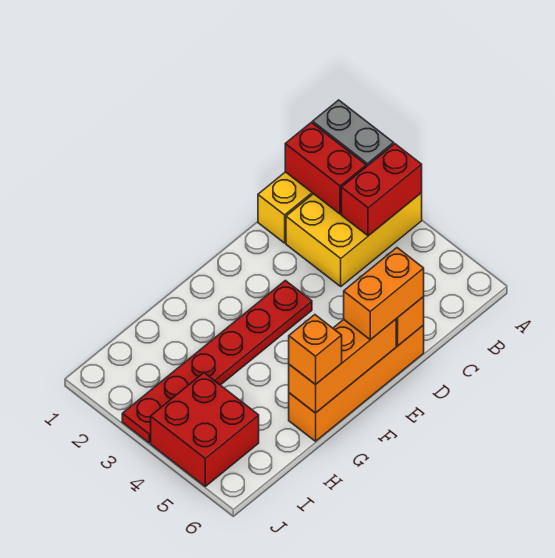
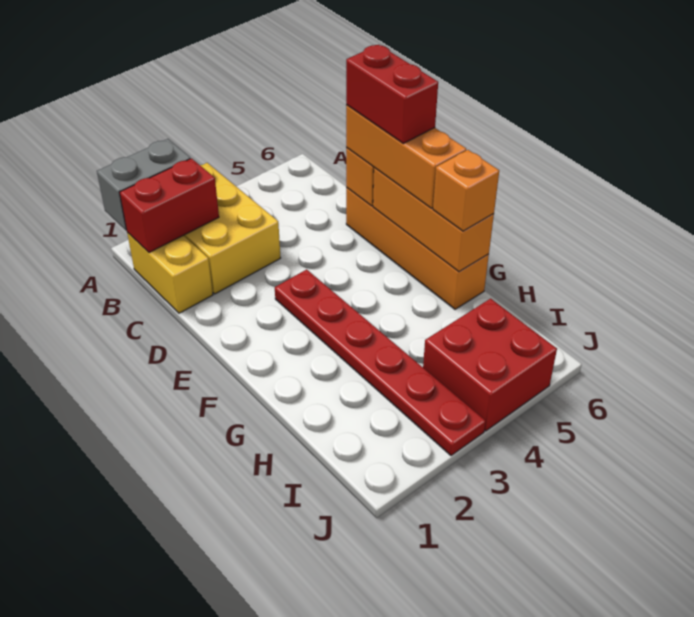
red brick A3:B3 level 2 -> red brick D6:E6 level 4
orange brick D6:E6 level 3 -> orange brick D6:F6 level 3

